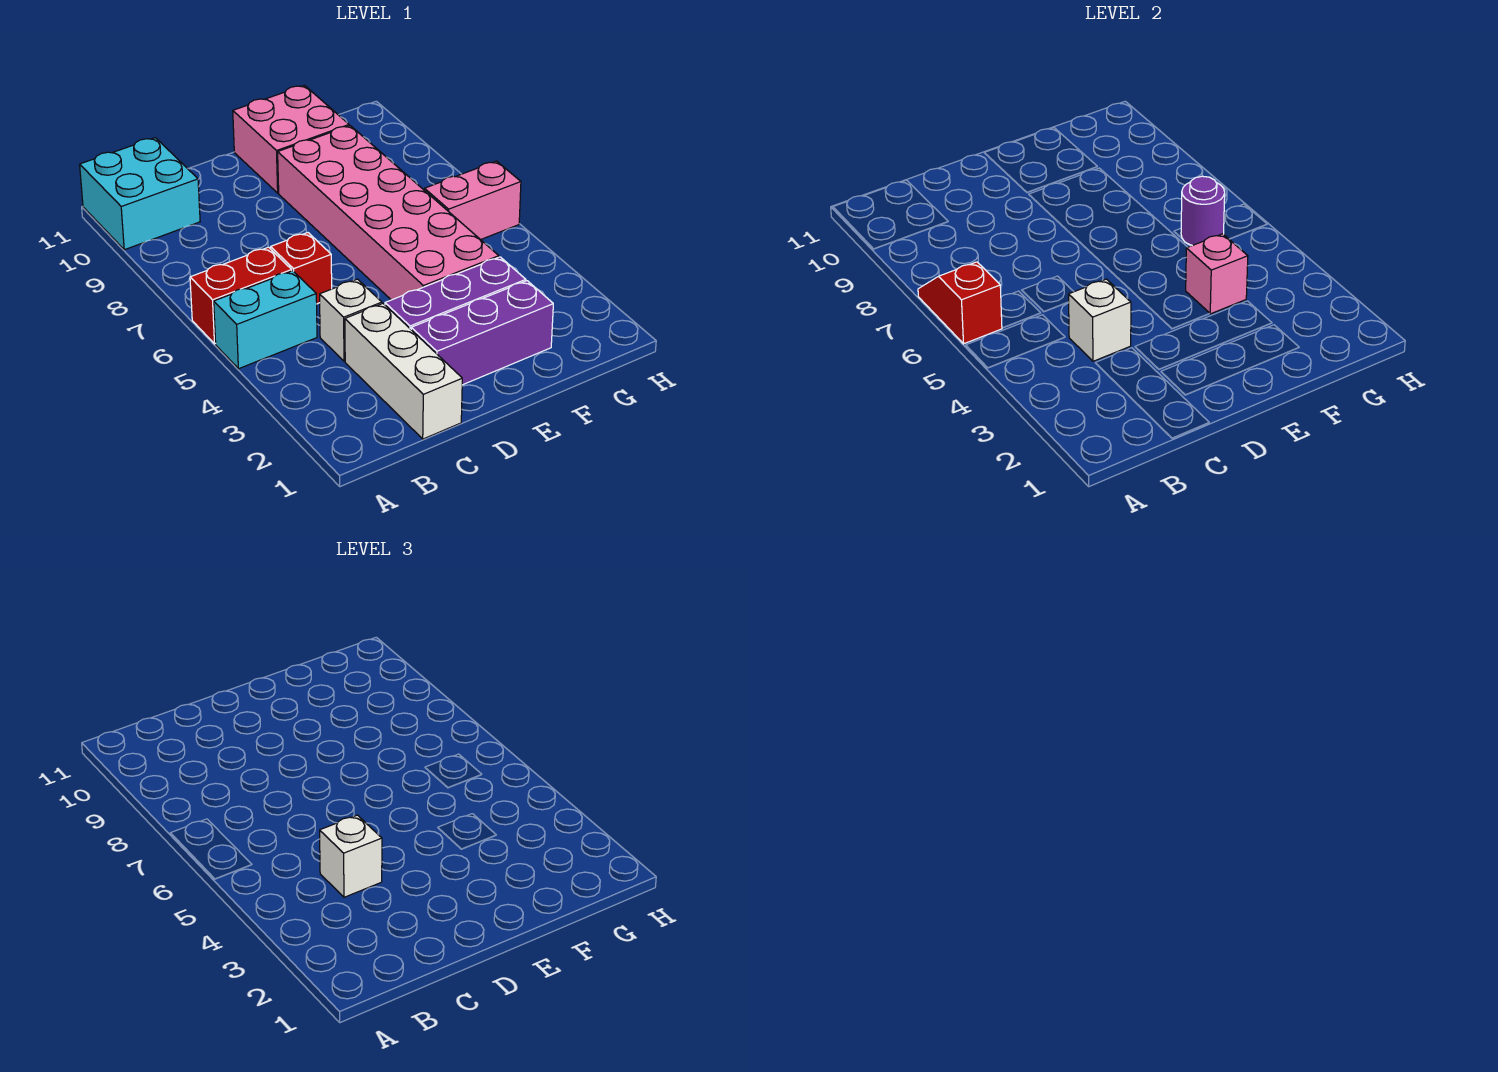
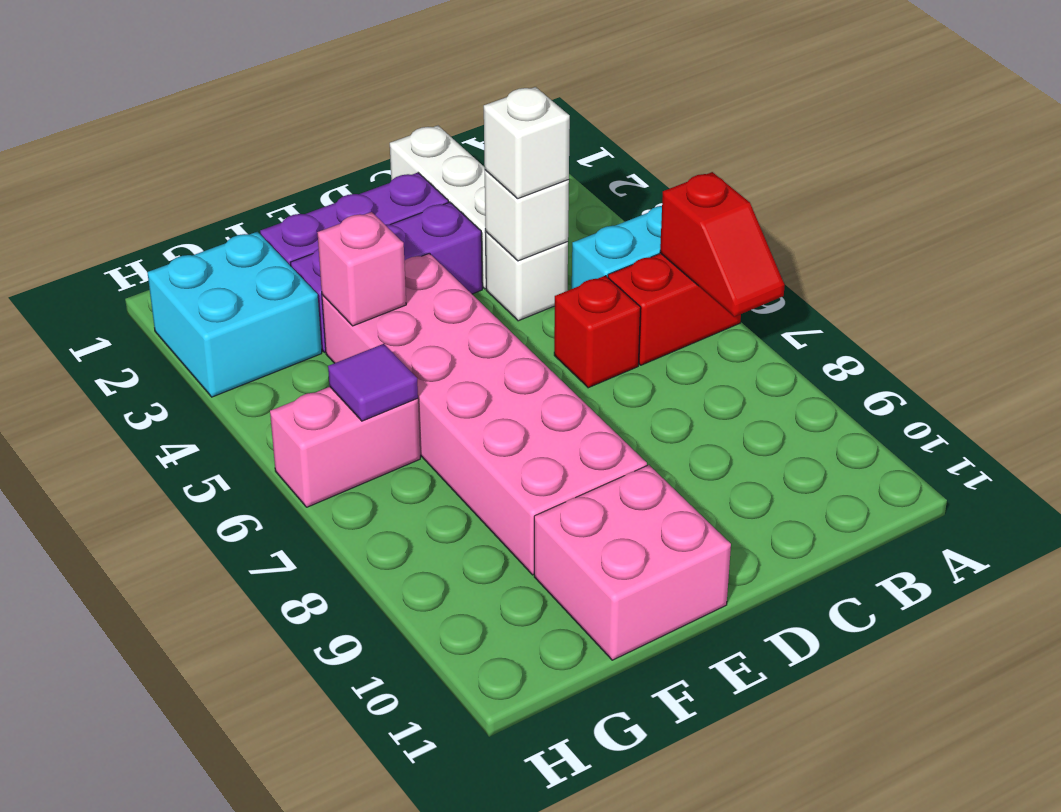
cyan brick A10:B11 level 1 -> cyan brick G2:H3 level 1
purple round brick G6 level 2 -> purple tile G6 level 2

